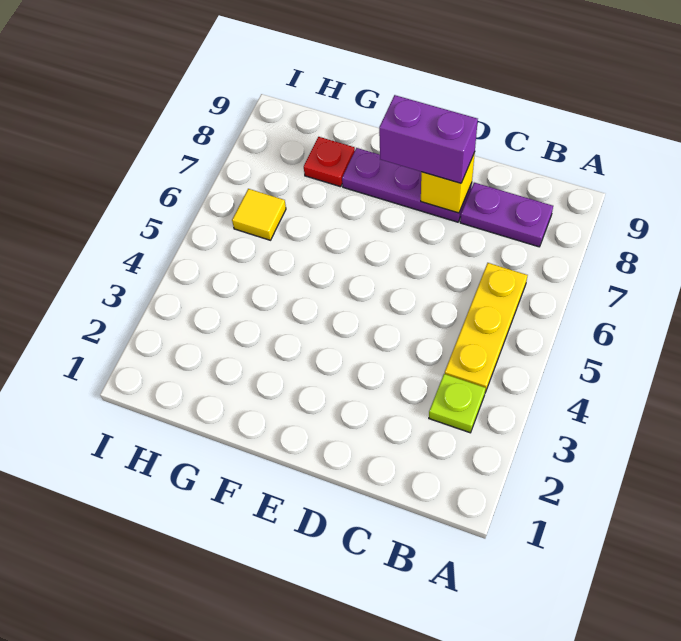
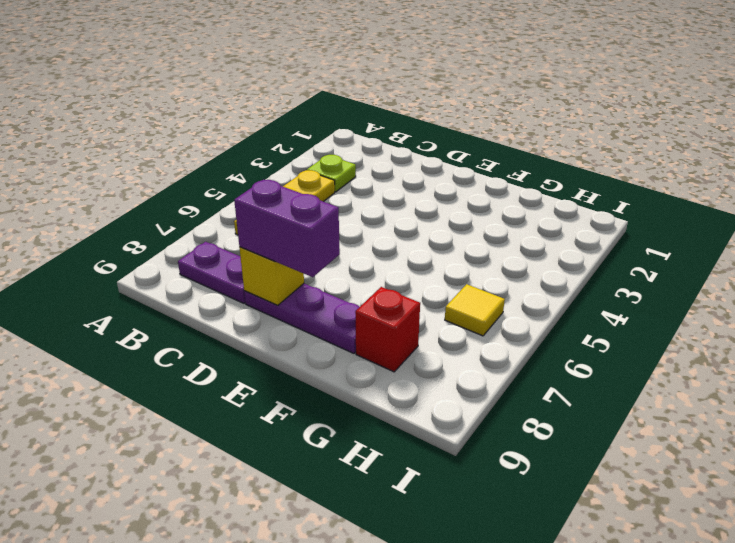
red plate G8 level 1 -> red brick G8 level 1

